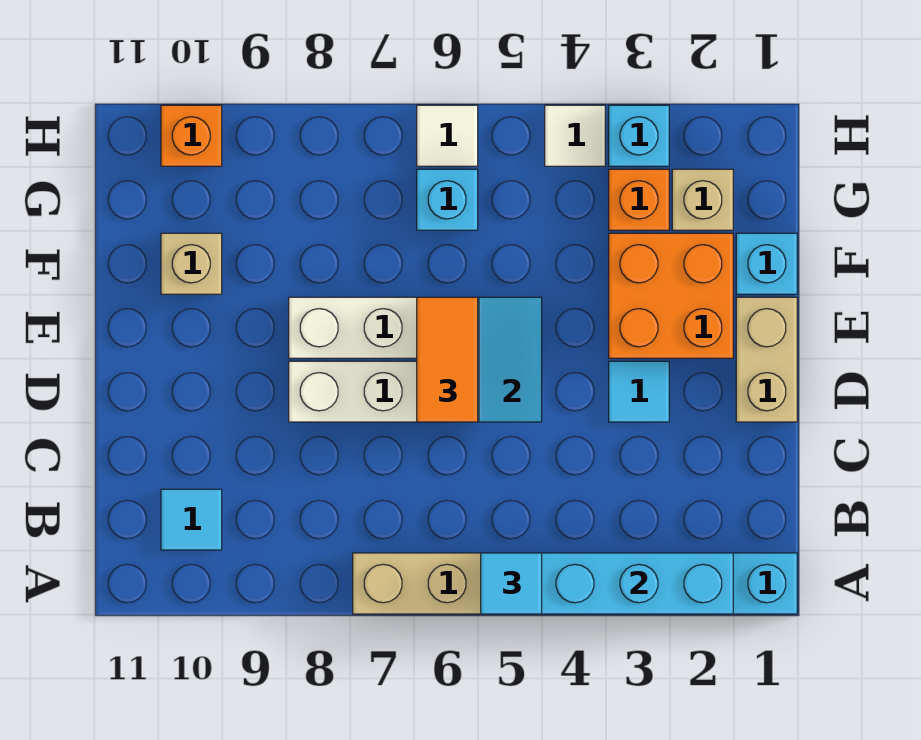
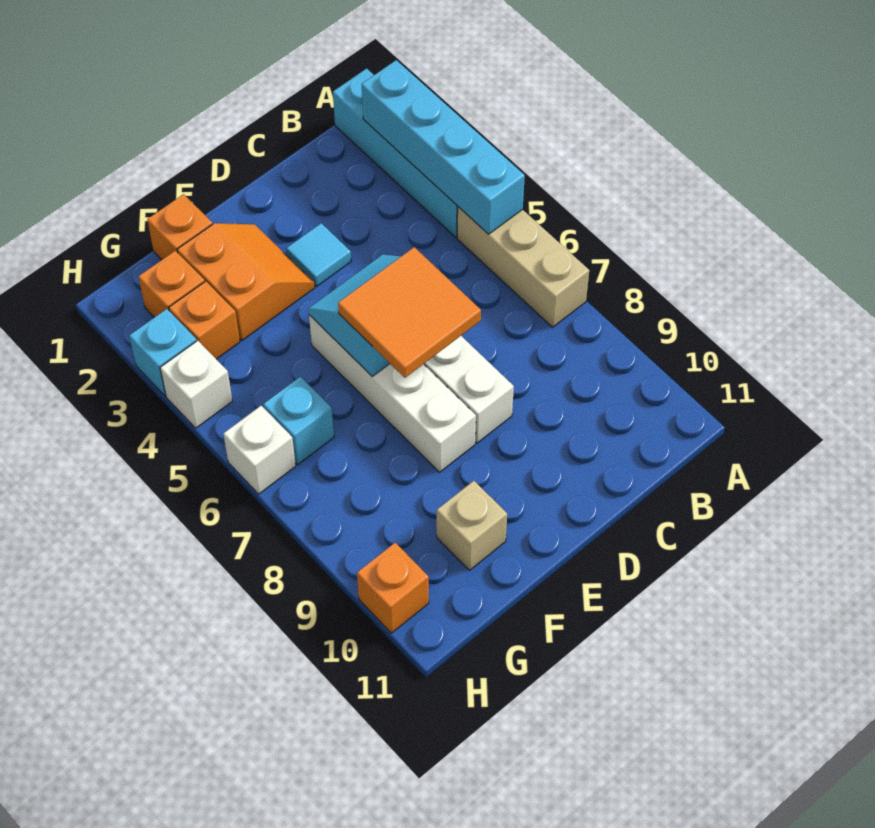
cyan tile A5 level 3 -> none
cyan tile B10 level 1 -> none
tan brick D1:E1 level 1 -> none
orange tile D6:E6 level 3 -> orange tile D6:E7 level 3
orange brick E2:F3 level 1 -> orange slope E2:F3 level 1 top F
cyan brick F1 level 1 -> orange brick F1 level 1
tan brick G2 level 1 -> orange brick G2 level 1
white tile H4 level 1 -> white brick H4 level 1
white tile H6 level 1 -> white brick H6 level 1

